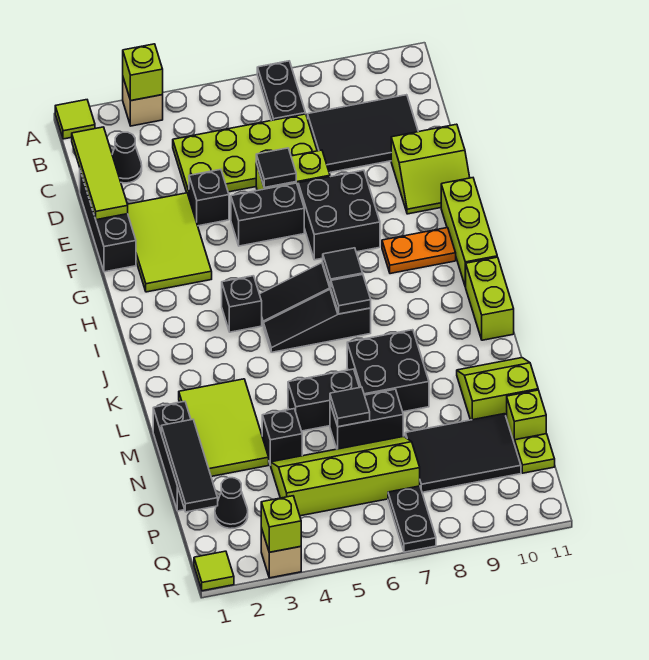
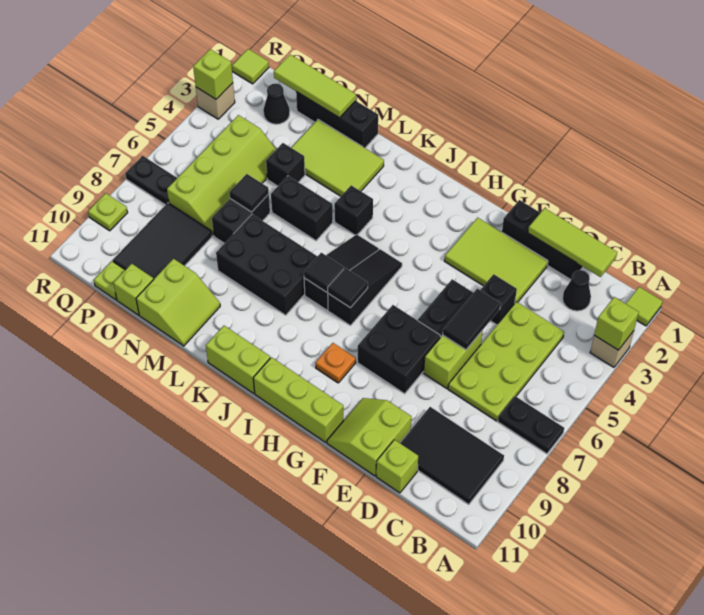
black tile C8:D10 level 1 -> black tile B9:D10 level 1
none -> lime brick D11 level 1
black tile E6 level 2 -> black tile E5:E6 level 2
orange plate H9:H10 level 1 -> orange plate H9 level 1
black brick I4 level 1 -> black brick K4 level 1
black brick L7:M8 level 1 -> black brick K7:M8 level 1
black brick M5:M6 level 1 -> black brick L5:M5 level 1
black tile N1:P1 level 2 -> lime tile N1:P1 level 2
none -> lime plate R9 level 1

